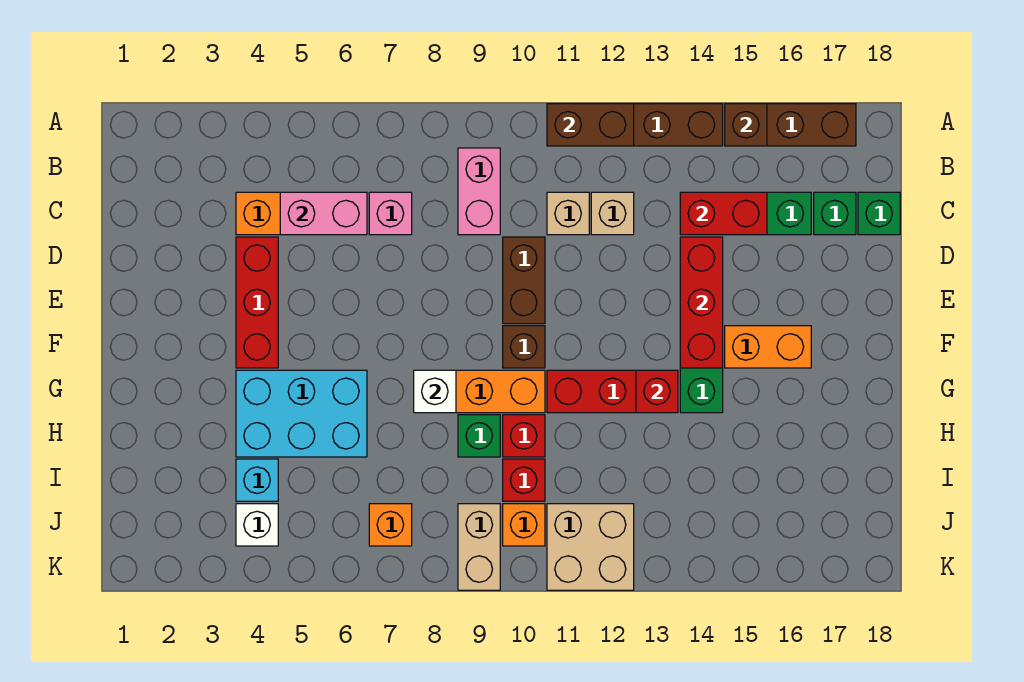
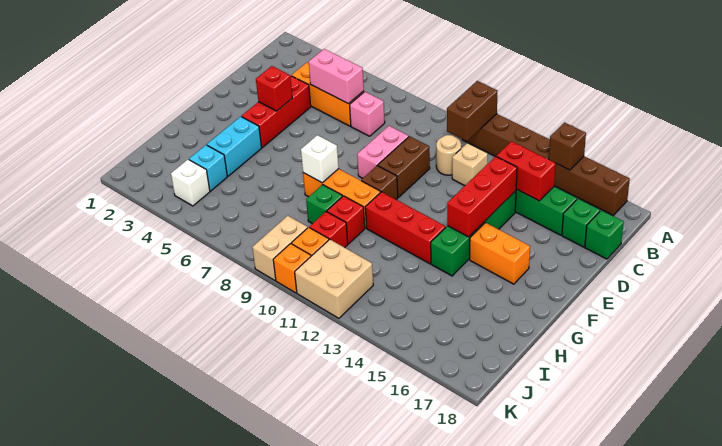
brown brick A11:A12 level 2 -> brown brick A11:B11 level 2
pink brick B9:C9 level 1 -> pink brick D9:E9 level 1
tan brick C11 level 1 -> tan round brick C11 level 1
cyan brick G4:H6 level 1 -> cyan brick G4:H4 level 1
red brick G13 level 2 -> red brick E4 level 2
orange brick J7 level 1 -> orange brick K10 level 1

